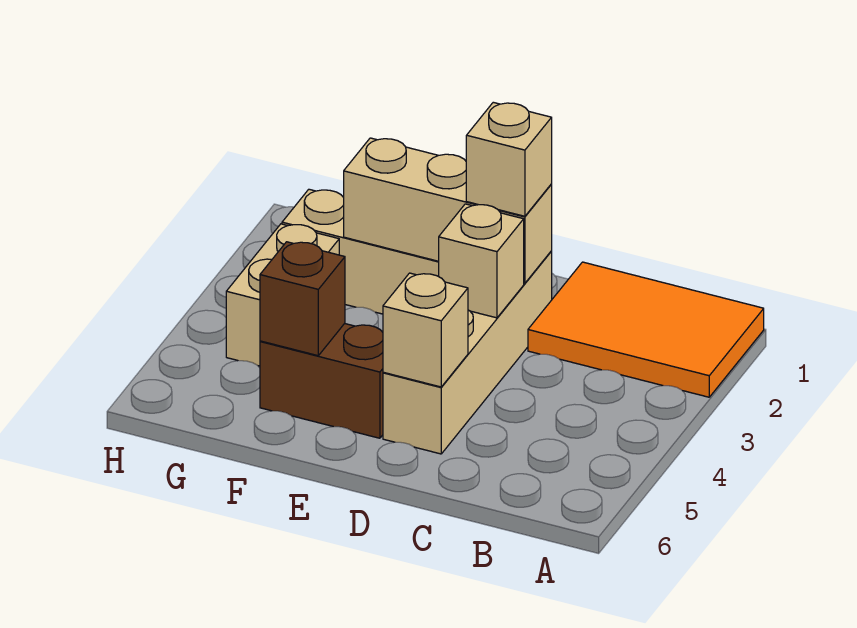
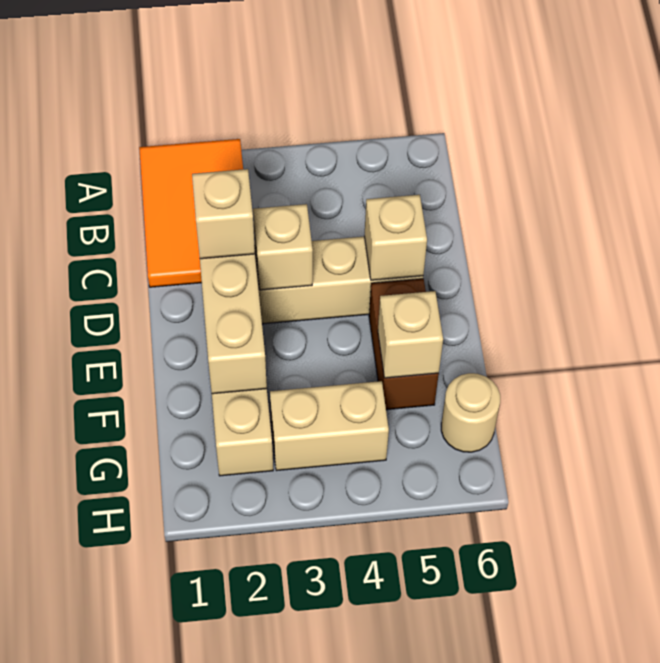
brown brick F5 level 2 -> tan brick F5 level 2
none -> tan round brick G6 level 1

